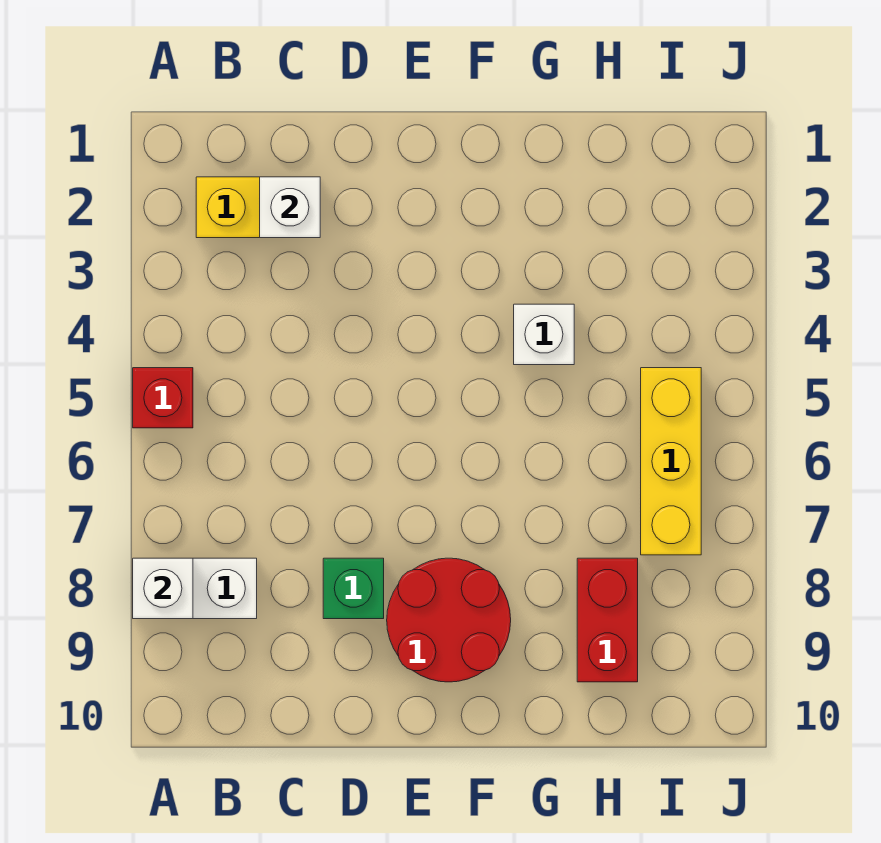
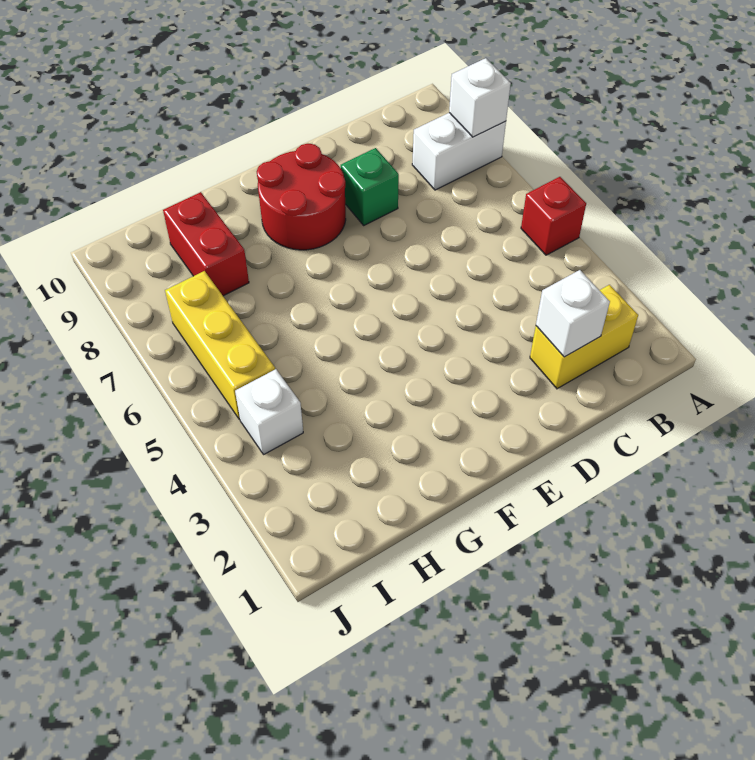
white brick G4 level 1 -> white brick I4 level 1

